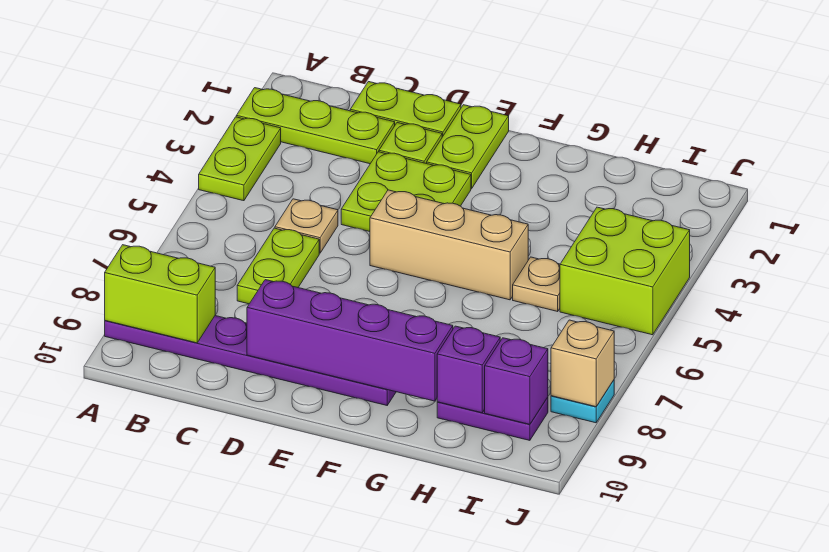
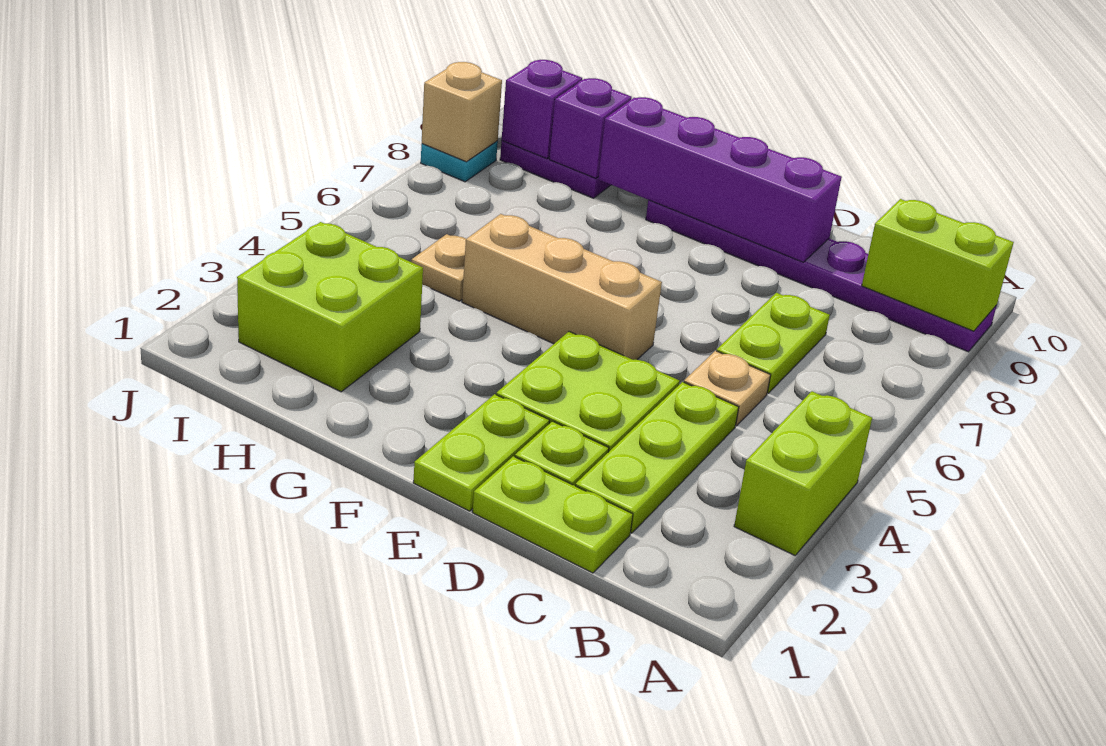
lime plate A2:C2 level 1 -> lime plate C2:C4 level 1
lime plate A3:A4 level 1 -> lime brick A3:A4 level 1
lime brick I4:J5 level 1 -> lime brick H2:I3 level 1

